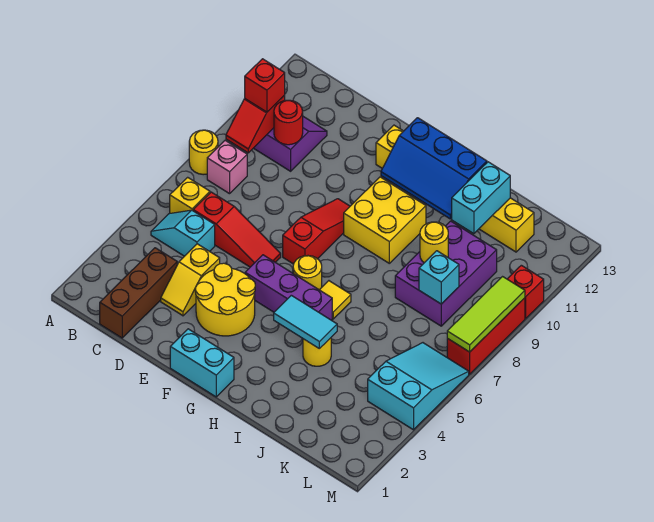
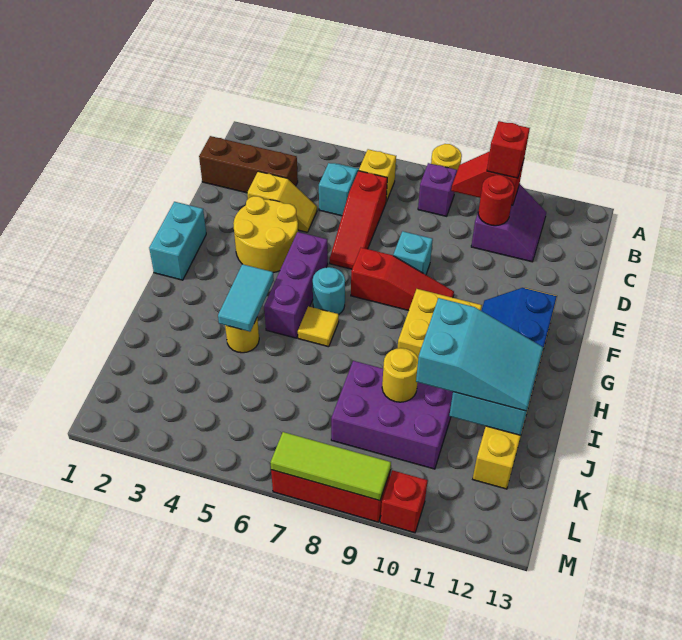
pink brick B8 level 1 -> purple brick B8 level 1
yellow slope D3:D4 level 1 top 4 -> yellow slope D3:D4 level 1 top 3
yellow round brick G6 level 1 -> cyan round brick G6 level 1
cyan brick K8 level 2 -> cyan brick E8 level 1
cyan slope L4:M6 level 1 top 4 -> cyan slope I10:J12 level 3 top 10

